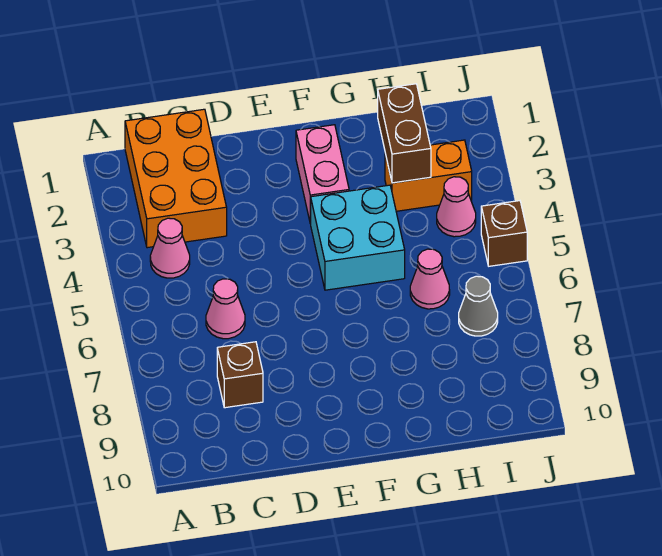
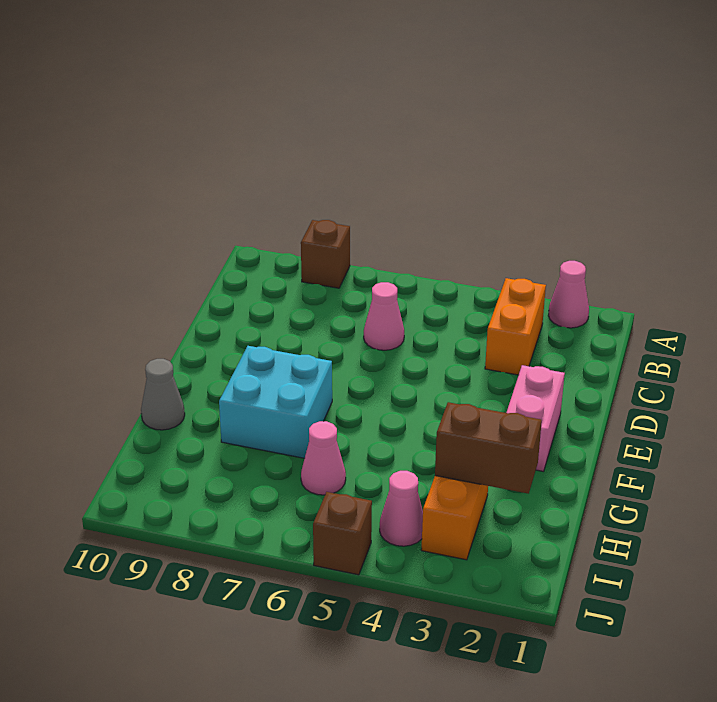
orange brick B1:C3 level 1 -> orange brick B3:C3 level 1
pink cone B4 level 1 -> pink cone A2 level 1
brown brick C8 level 1 -> brown brick A8 level 1
pink brick F2:F3 level 1 -> pink brick E2:F2 level 1
cyan brick F4:G5 level 1 -> cyan brick F7:G8 level 1
grey cone I7 level 1 -> grey cone G10 level 1

